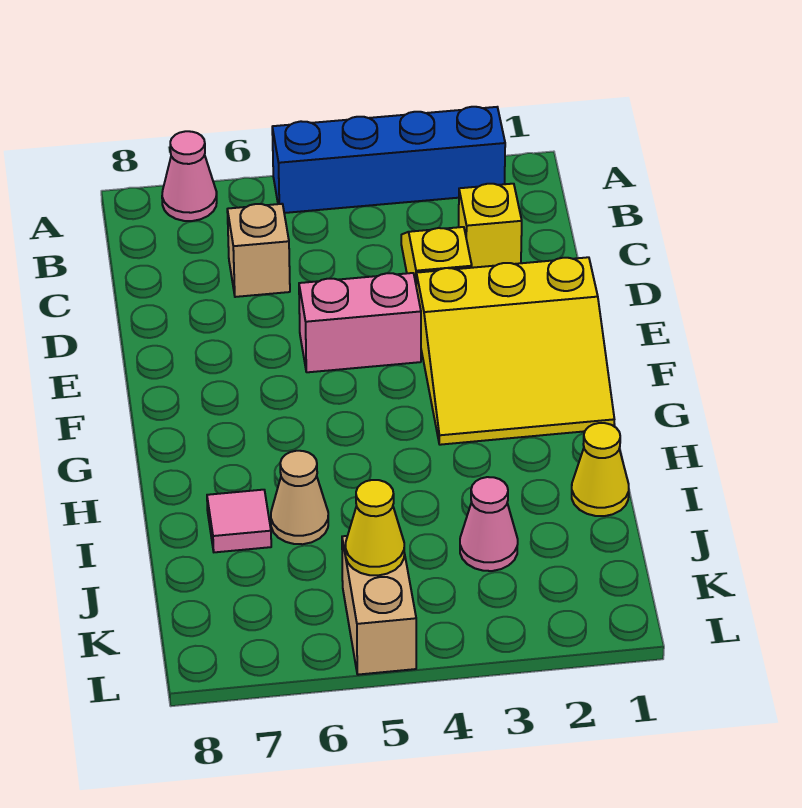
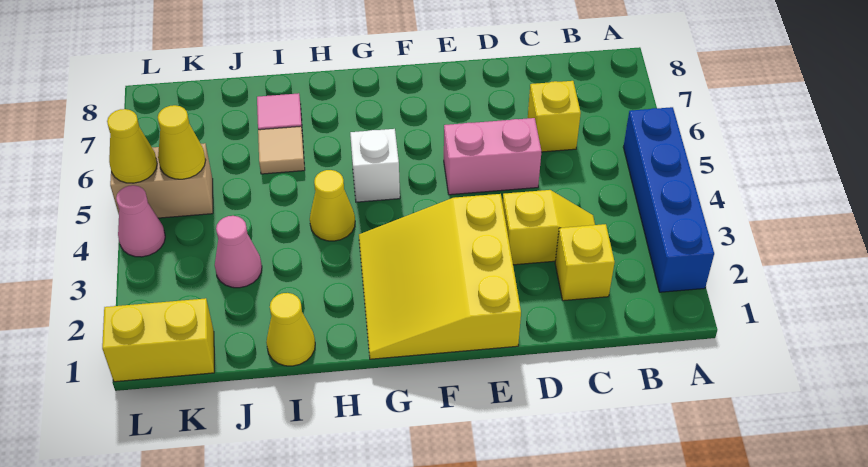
pink cone A7 level 1 -> pink cone L4 level 1
tan brick C6 level 1 -> yellow brick C6 level 1
pink brick E4:E5 level 1 -> pink brick D5:E5 level 1
none -> white brick G5 level 1
none -> yellow cone H4 level 1
tan cone I6 level 1 -> tan tile I6 level 1
none -> yellow brick K1:L1 level 1
none -> yellow cone L5 level 2

